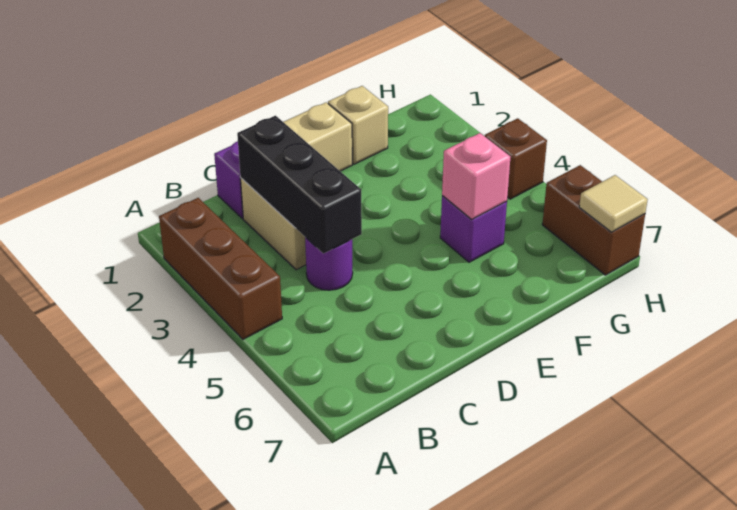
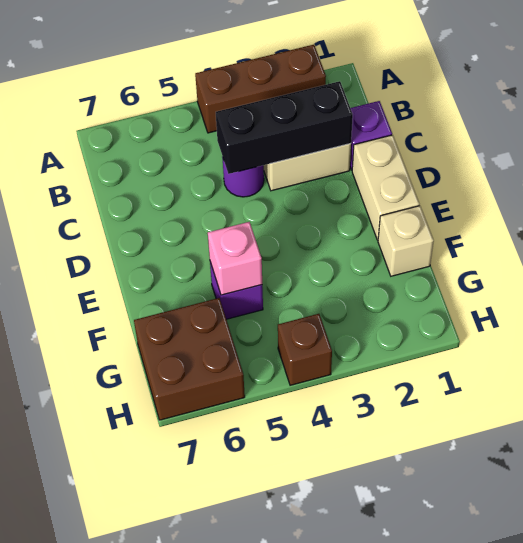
brown brick H6:H7 level 1 -> brown brick G6:H7 level 1
tan tile H7 level 2 -> none

